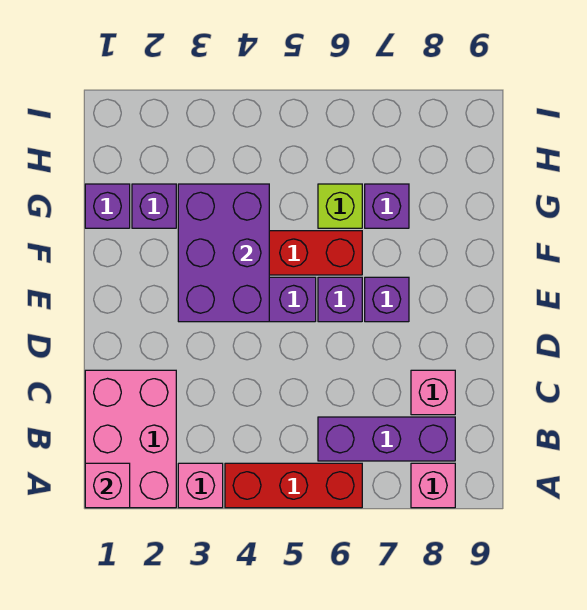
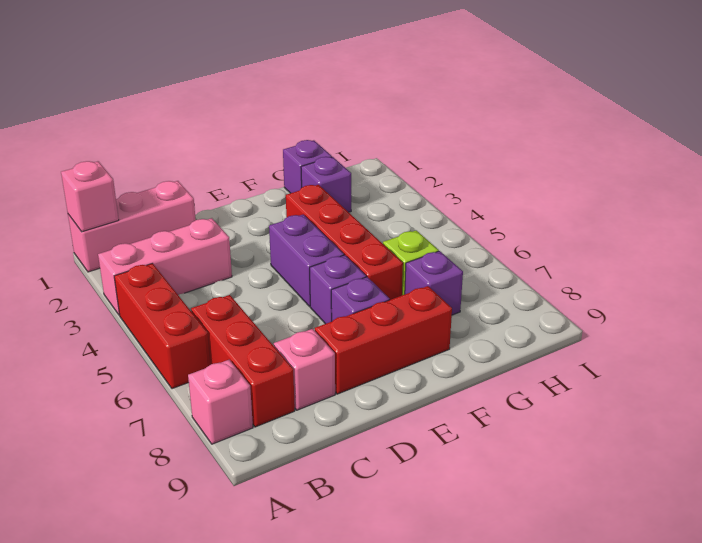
pink brick A1:C2 level 1 -> pink brick A1:C1 level 1
pink brick A3 level 1 -> pink brick A3:C3 level 1
purple brick B6:B8 level 1 -> red brick B6:B8 level 1
none -> red brick D8:F8 level 1
purple brick E3:G4 level 2 -> none

